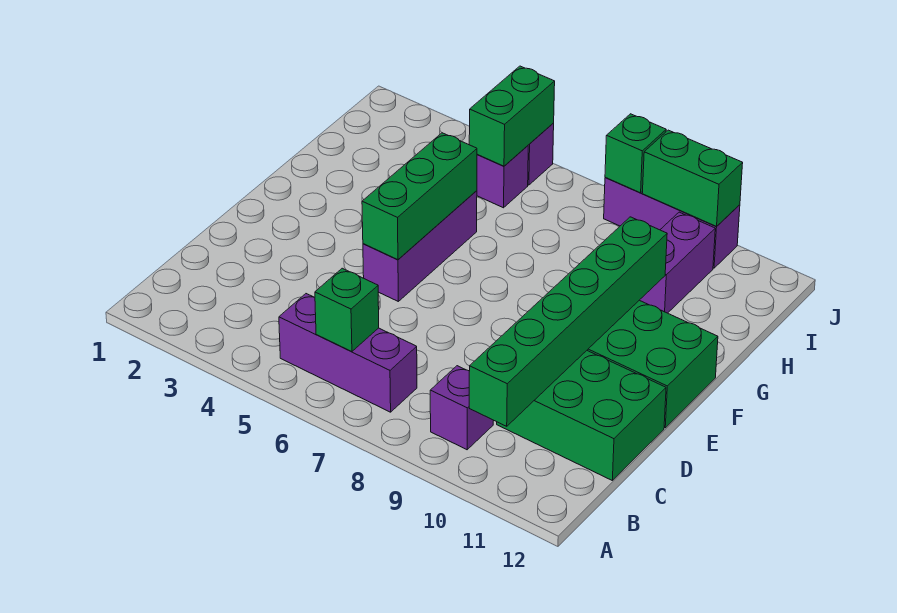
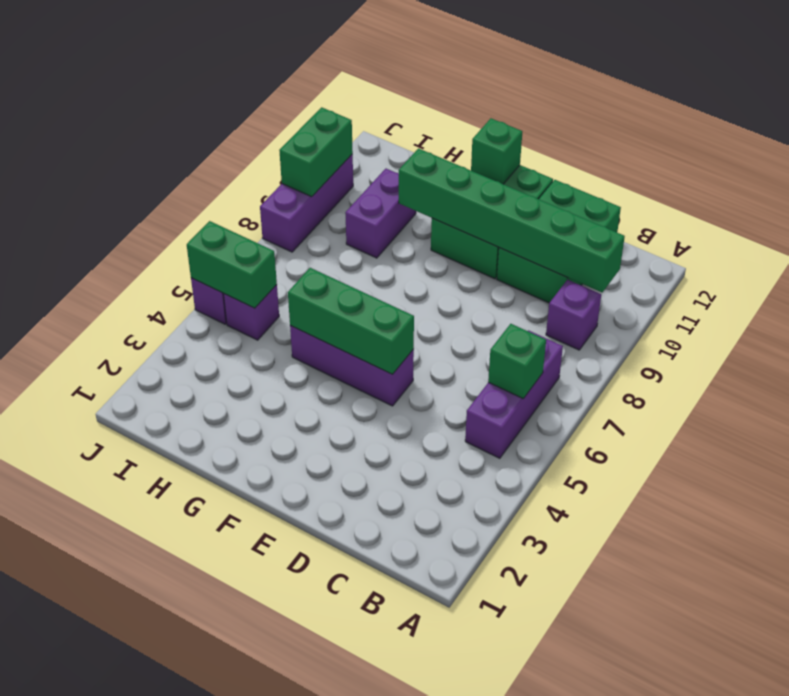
purple brick H10:I10 level 1 -> purple brick H9:H10 level 1
green brick J8 level 2 -> green brick F12 level 2

